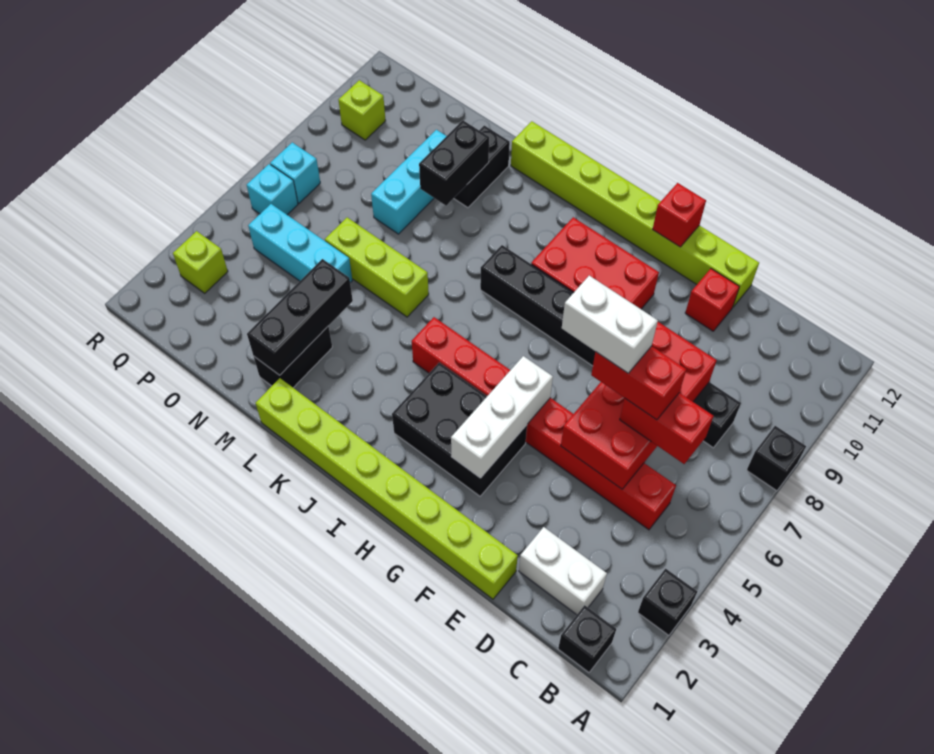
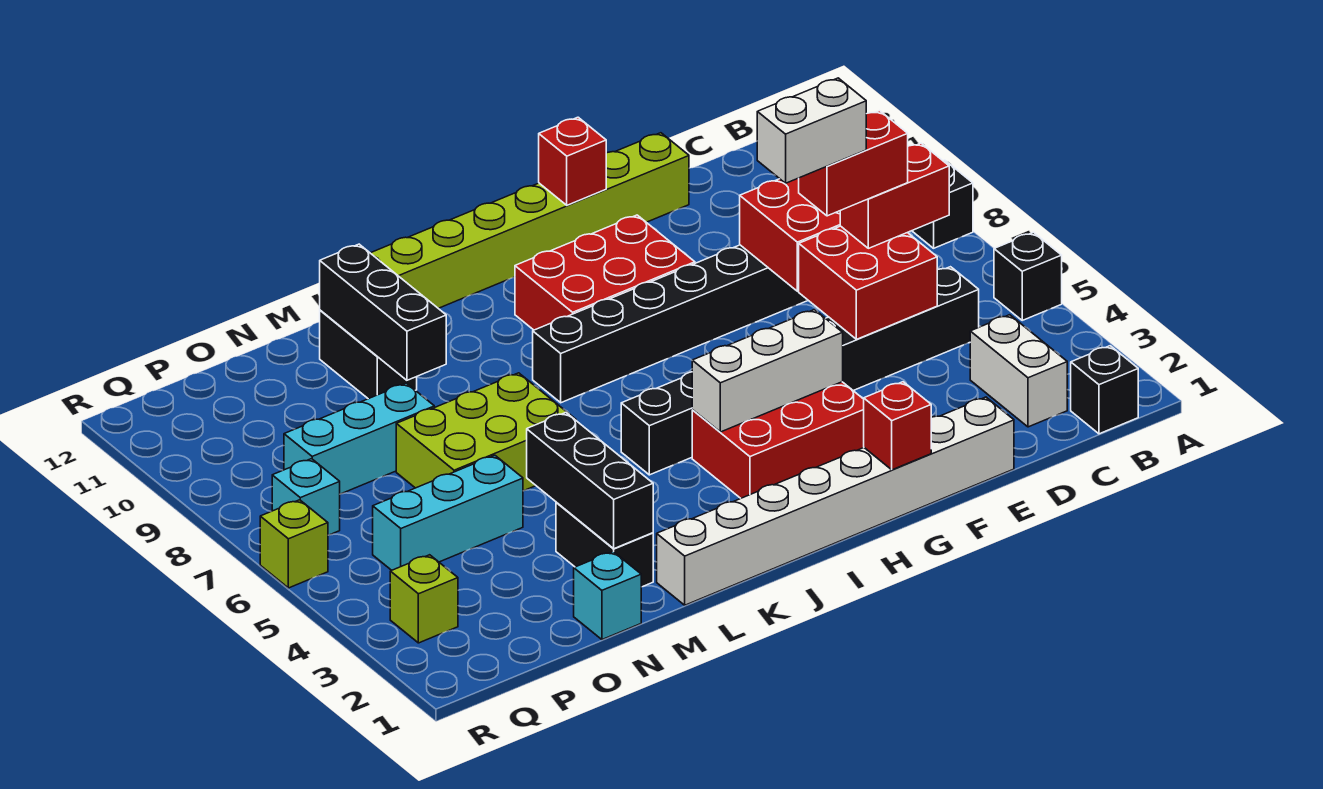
black brick A3 level 1 -> black brick A5 level 1
white brick C2:D2 level 1 -> white brick C2:C3 level 1
red brick C5:J5 level 1 -> black brick C5:J5 level 1
lime brick E1:L1 level 1 -> white brick E1:L1 level 1
red brick E11 level 1 -> red brick G1 level 2
black brick G3:I4 level 1 -> red brick G3:I4 level 1
white brick G3:G5 level 2 -> white brick G4:I4 level 2
lime brick L6:N6 level 1 -> lime brick L6:N7 level 1
black brick M9:M10 level 2 -> black brick M9:M11 level 2
cyan brick N8:N10 level 1 -> cyan brick N8:P8 level 1
cyan brick Q6 level 1 -> cyan brick N1 level 1
lime brick Q10 level 1 -> lime brick R6 level 1

